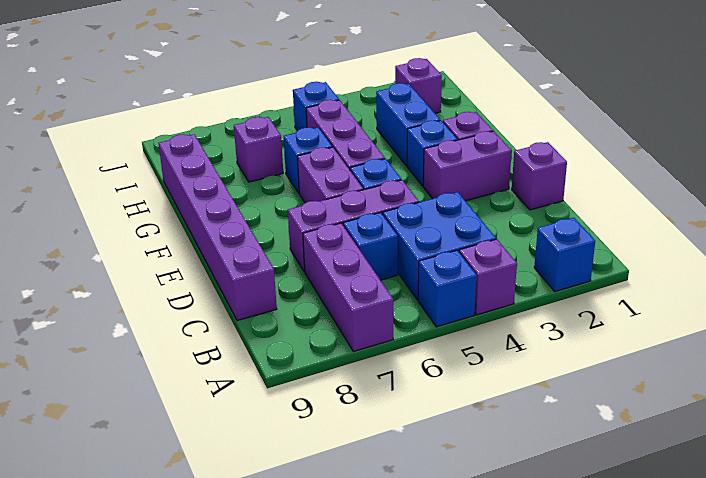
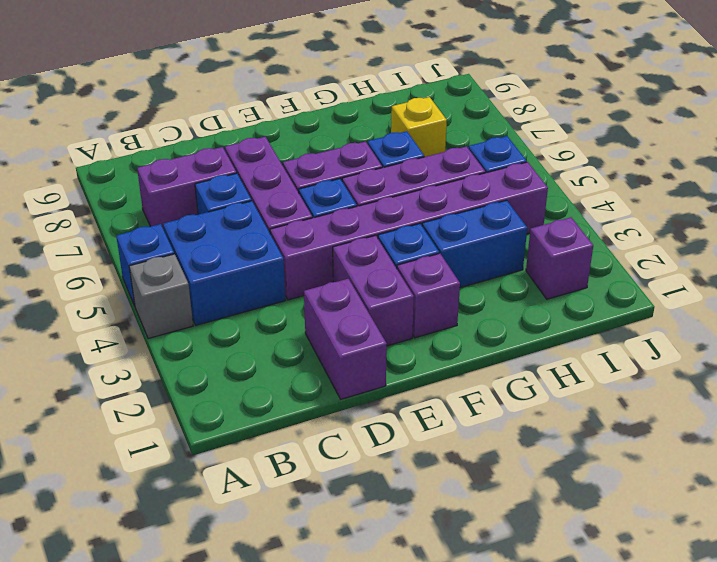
blue brick A2 level 1 -> none
purple brick A4 level 1 -> grey brick A4 level 1
purple brick A7:C7 level 1 -> purple brick B7:C7 level 1
purple brick C9:H9 level 1 -> purple brick D4:I4 level 1
purple brick D1 level 1 -> purple brick D1:D2 level 1
purple brick H7 level 1 -> yellow brick H7 level 1

